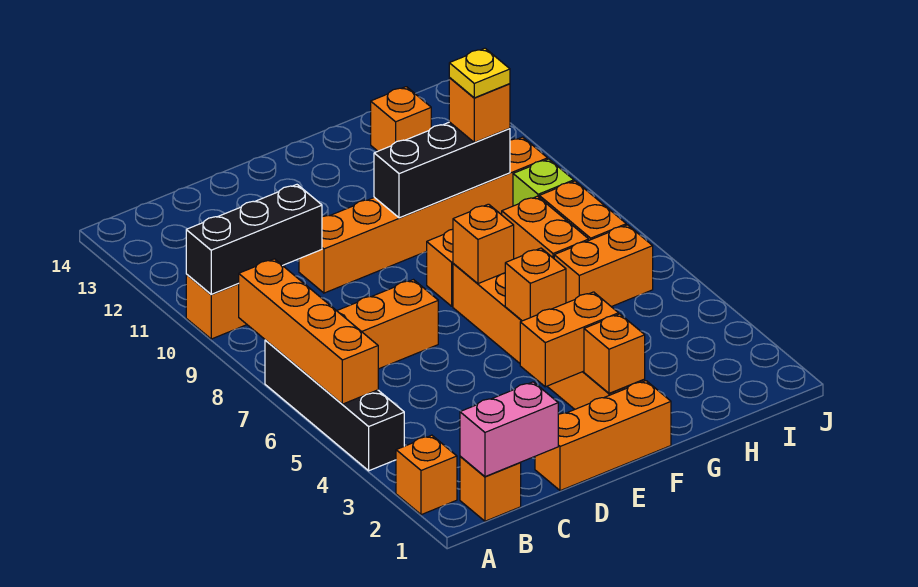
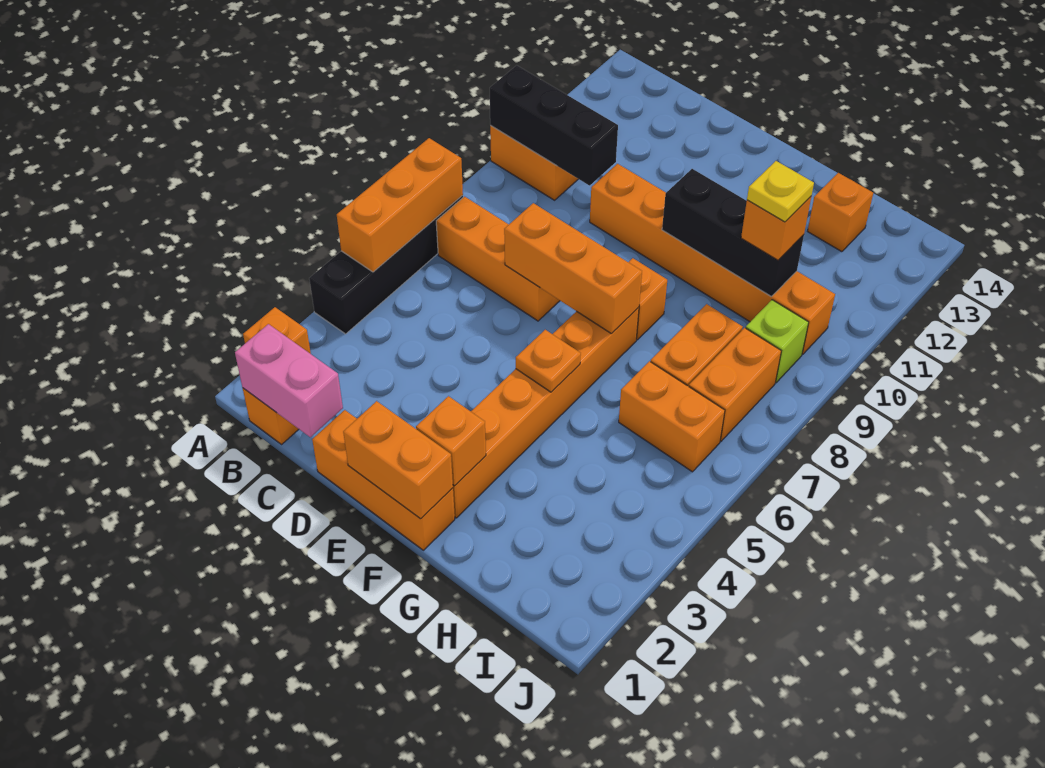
orange brick A5:A8 level 2 -> orange brick A5:A7 level 2
orange brick E3:F3 level 2 -> orange brick E1:F1 level 2
orange brick F5 level 2 -> orange plate F5 level 2
orange brick F7 level 2 -> orange brick D7:F7 level 2

